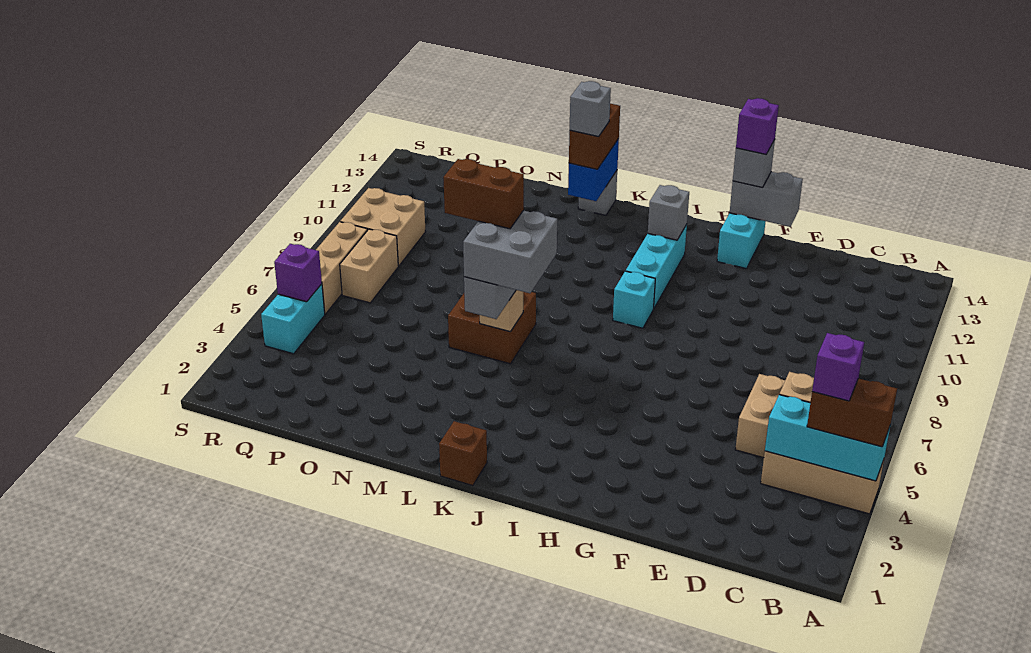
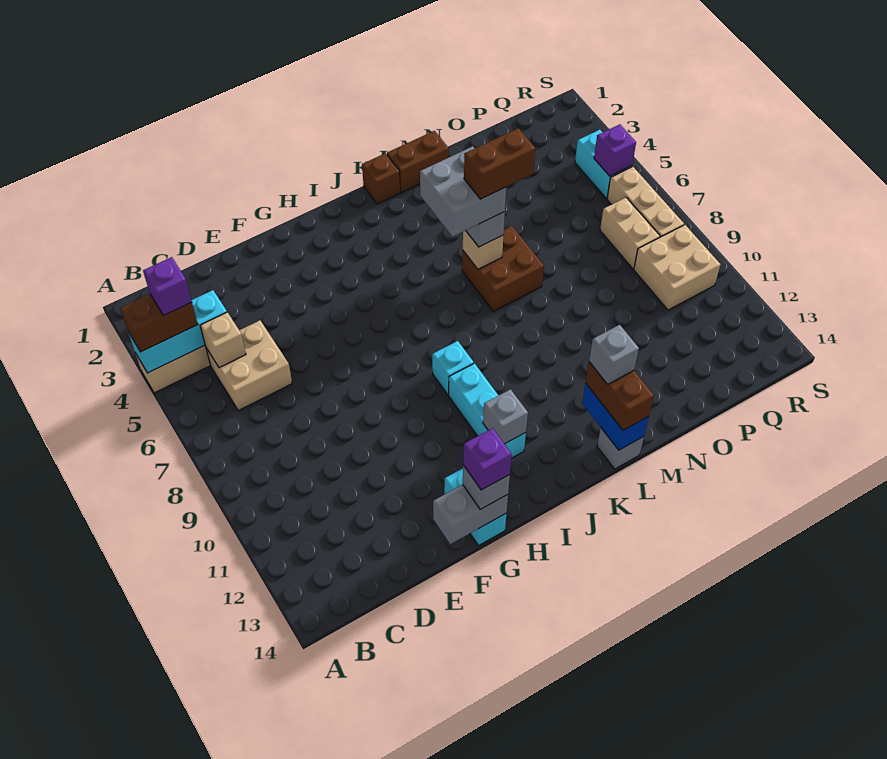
none -> brown brick L1:M1 level 1

